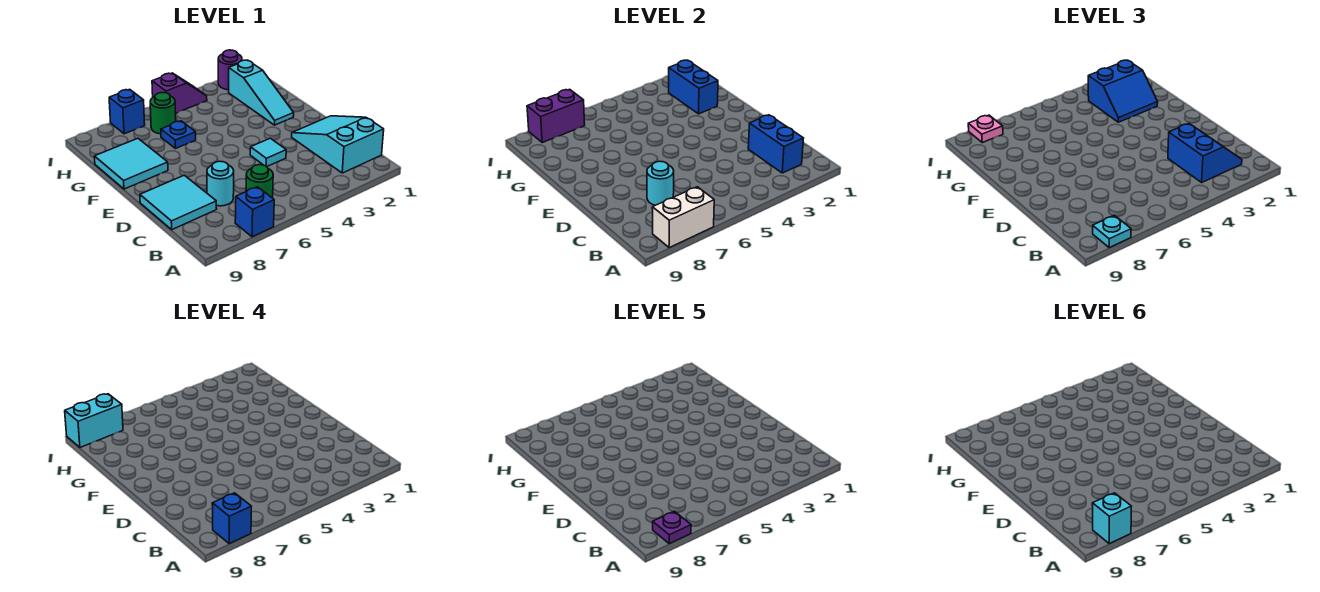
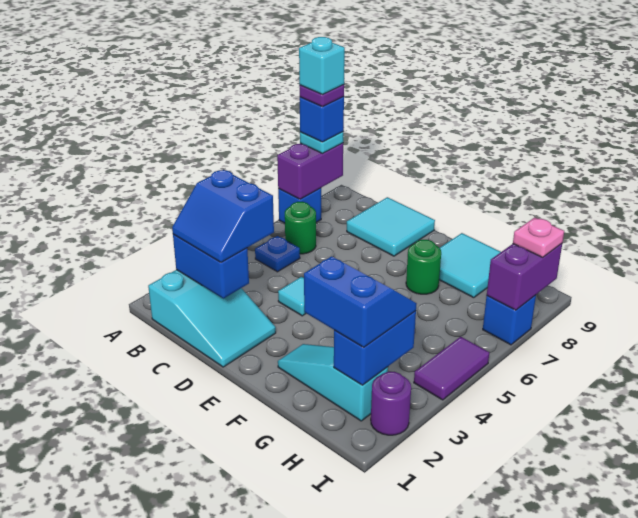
white brick A7:A8 level 2 -> purple brick A7:A8 level 2
cyan round brick C7 level 1 -> none
cyan round brick C7 level 2 -> none
blue brick G2:H2 level 2 -> blue brick H2:H3 level 2
blue slope G2:H3 level 3 top H -> blue slope G2:H3 level 3 top 2
blue plate G6 level 1 -> blue plate B5 level 1
green round brick H6 level 1 -> green round brick F7 level 1
purple slope I4:I5 level 1 top 5 -> purple tile I4:I5 level 1
cyan brick I8:I9 level 4 -> none

